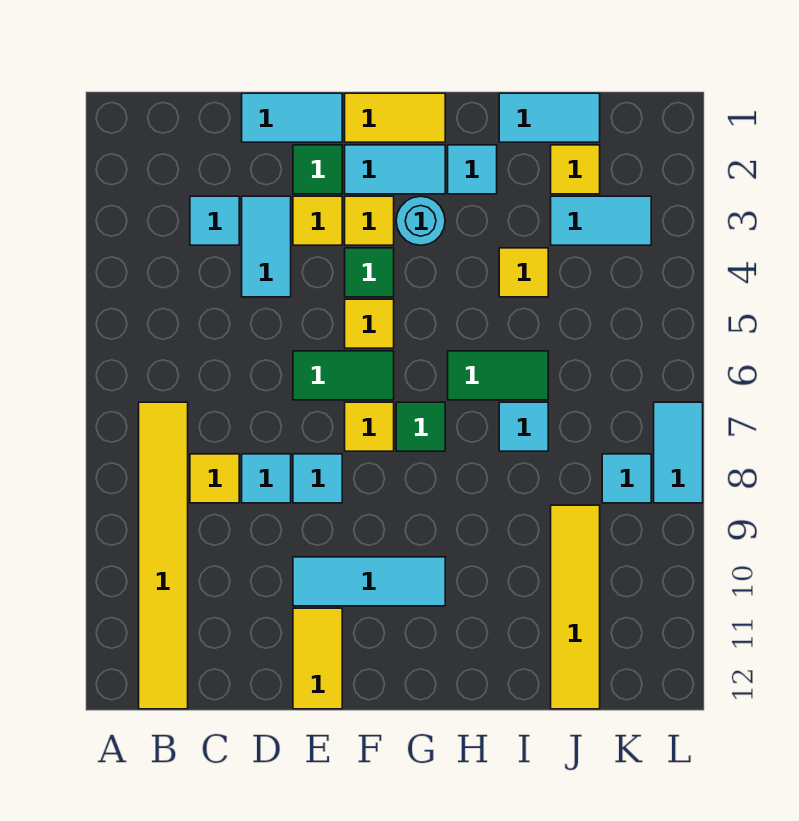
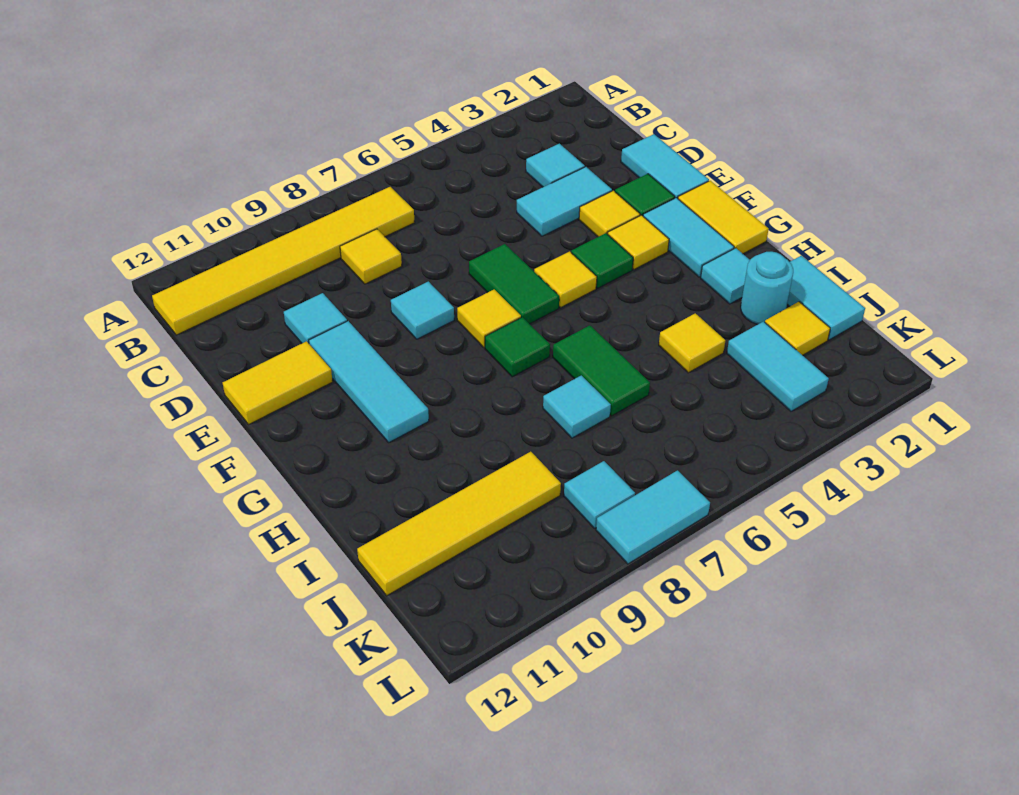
cyan tile D8 level 1 -> cyan tile D10 level 1
cyan round brick G3 level 1 -> cyan round brick I2 level 1

